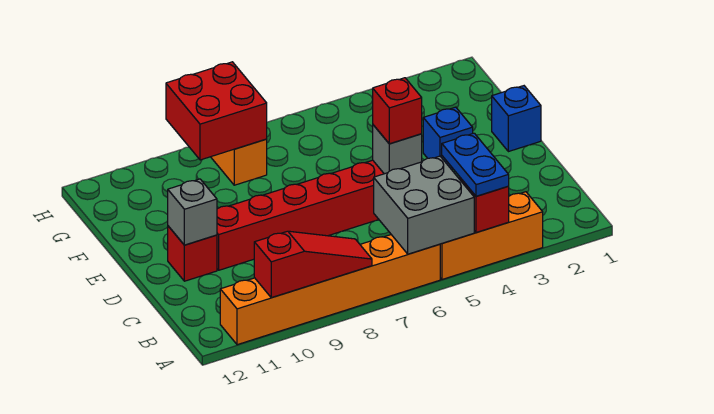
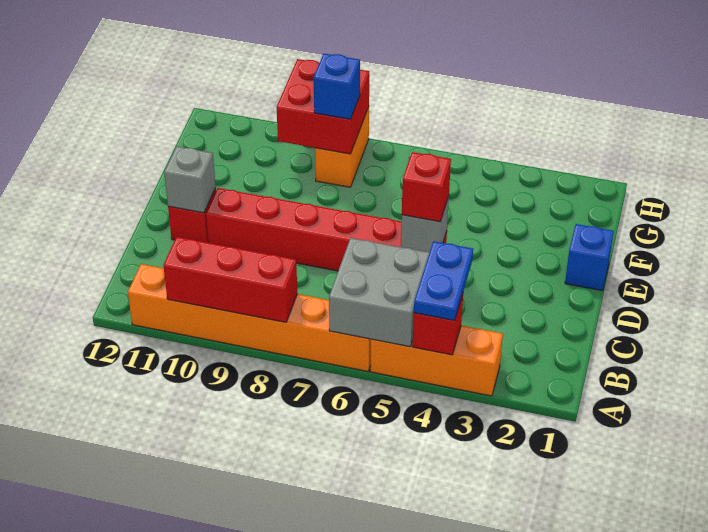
red slope A8:A10 level 2 top 10 -> red brick A8:A10 level 2
blue brick E3 level 1 -> blue brick G8 level 3

